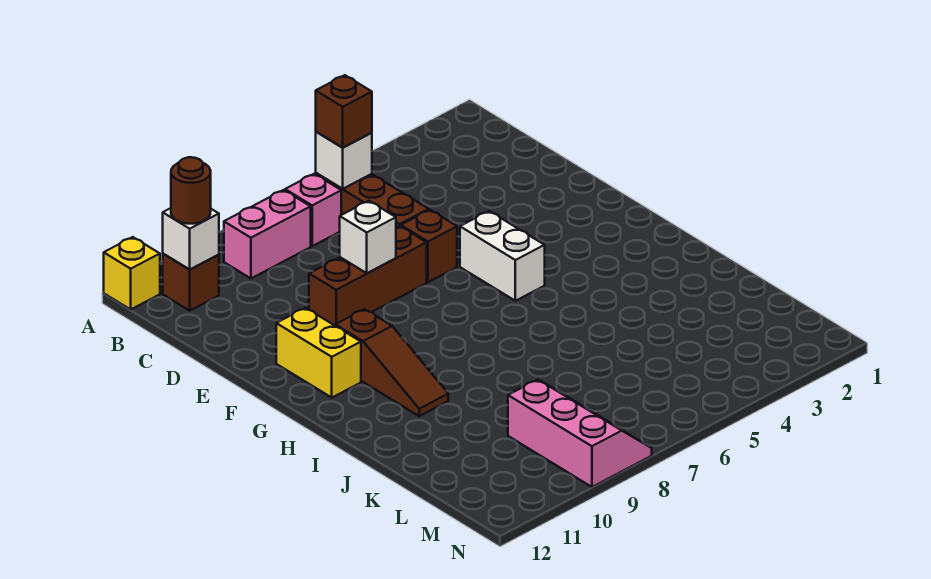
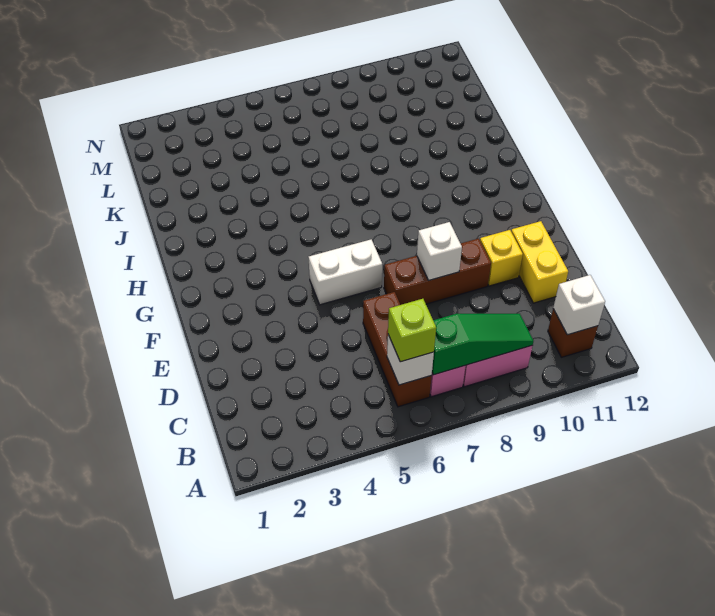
yellow brick A12 level 1 -> yellow brick E10 level 1
brown brick B6 level 3 -> lime brick B6 level 3
none -> green slope B7:B9 level 2 top 7
brown round brick B11 level 3 -> none
brown brick E6 level 1 -> none
white brick F5:G5 level 1 -> white brick F5:F6 level 1
yellow brick F11:G11 level 1 -> yellow brick D11:E11 level 1
brown slope G10:I10 level 1 top G -> none
pink slope L8:N9 level 1 top 9 -> none

